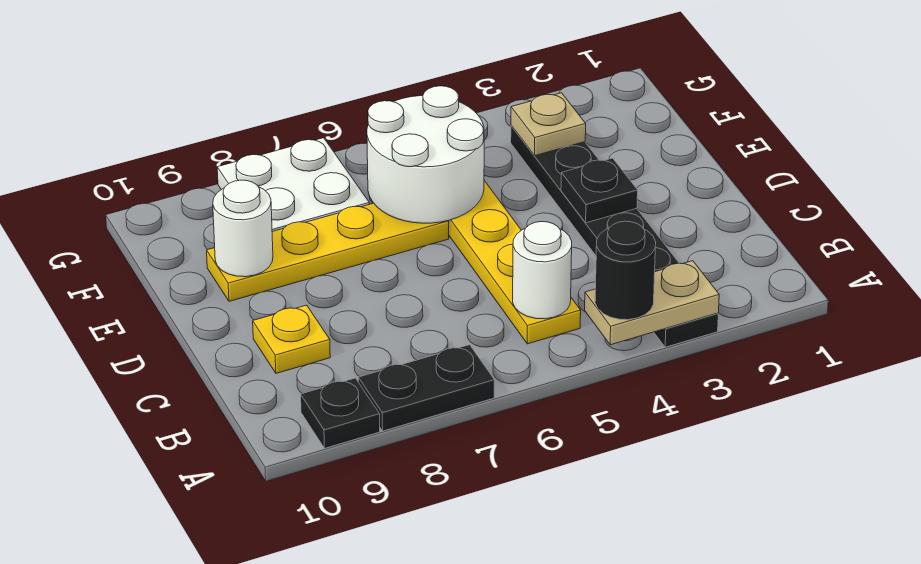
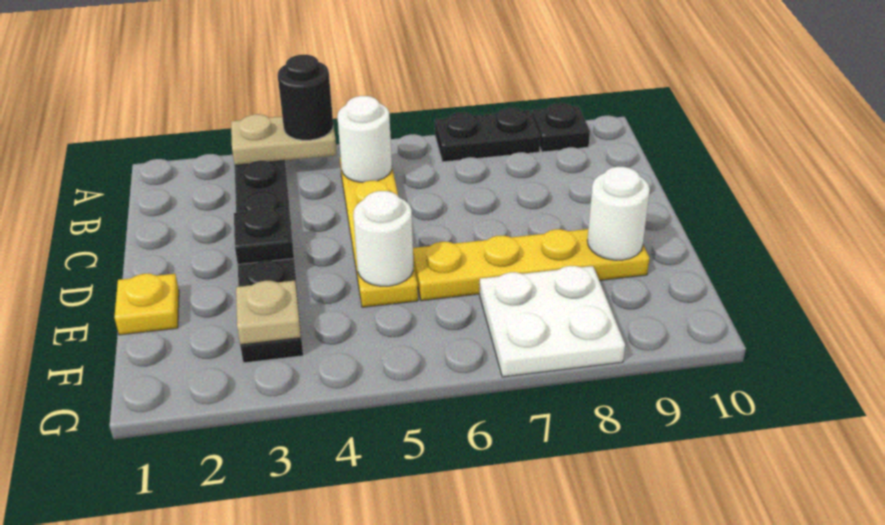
yellow plate C9 level 1 -> yellow plate E1 level 1
white round brick E5:F6 level 2 -> white round brick E5 level 2

